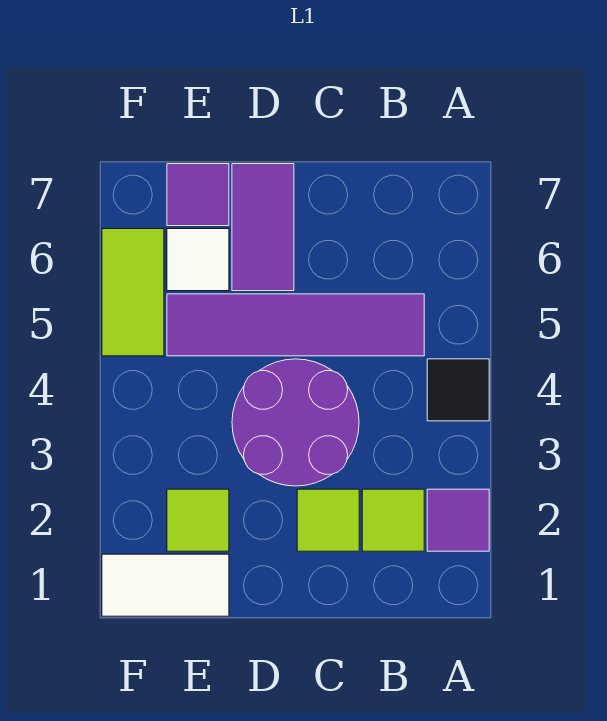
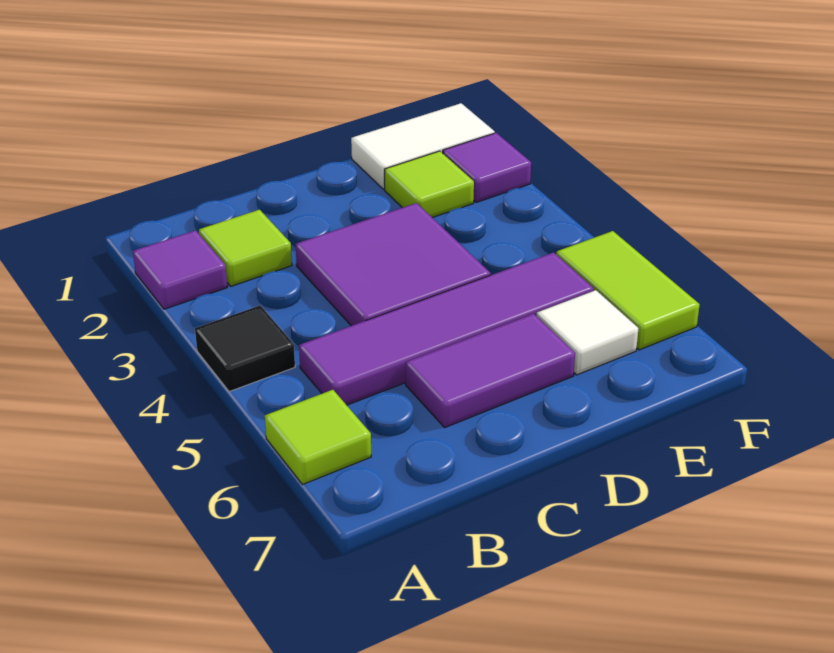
lime tile C2 level 1 -> lime tile A6 level 1
purple round brick C3:D4 level 1 -> purple tile C3:D4 level 1
purple tile D6:D7 level 1 -> purple tile C6:D6 level 1
purple tile E7 level 1 -> purple tile F2 level 1

